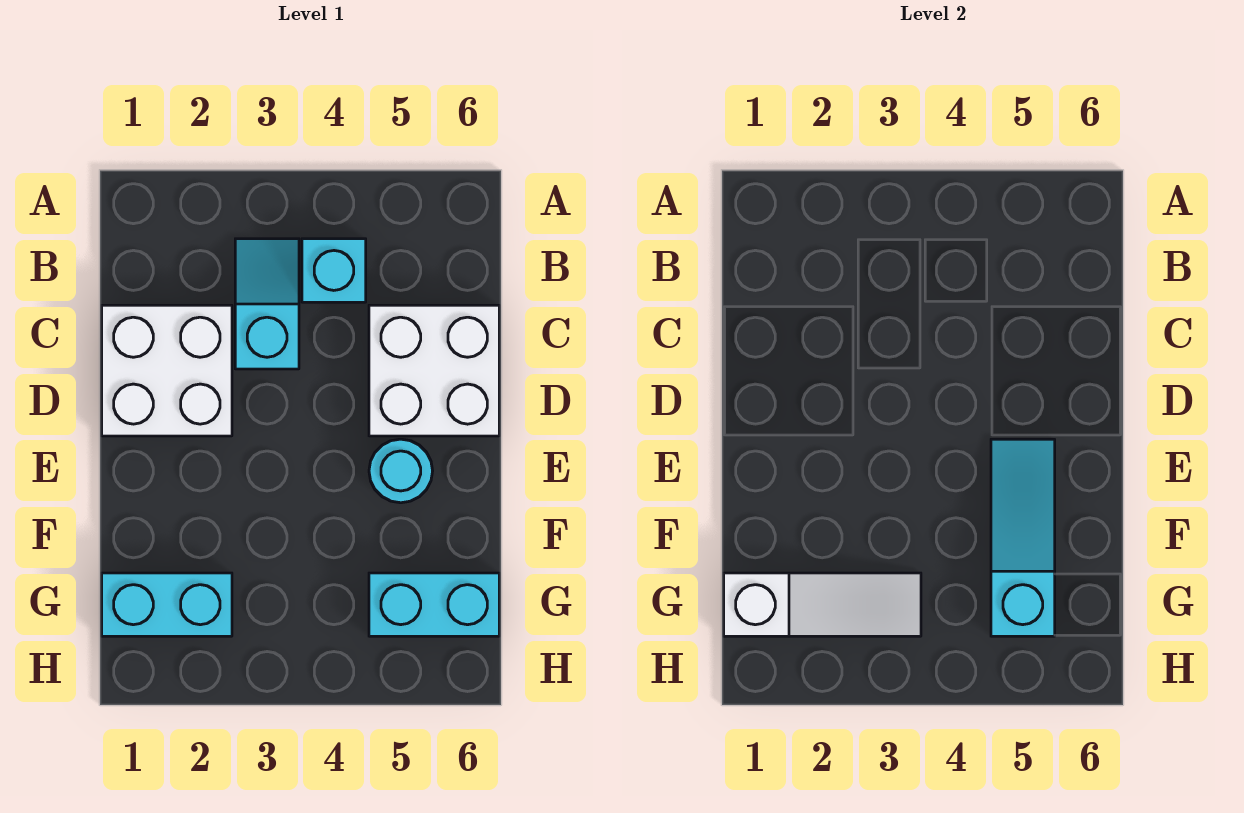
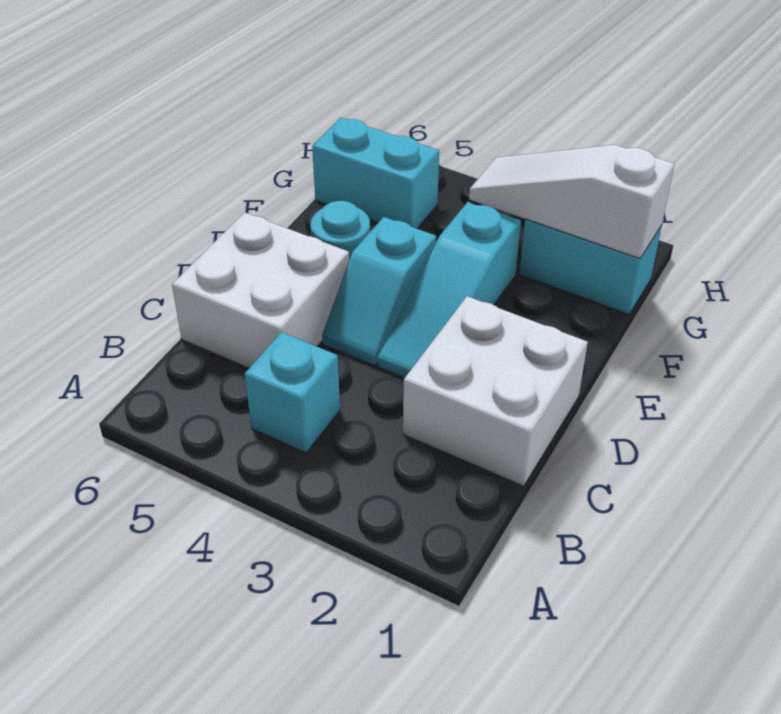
cyan slope B3:C3 level 1 top C -> cyan slope D4:E4 level 1 top E
cyan slope E5:G5 level 2 top G -> cyan slope D3:F3 level 1 top F

